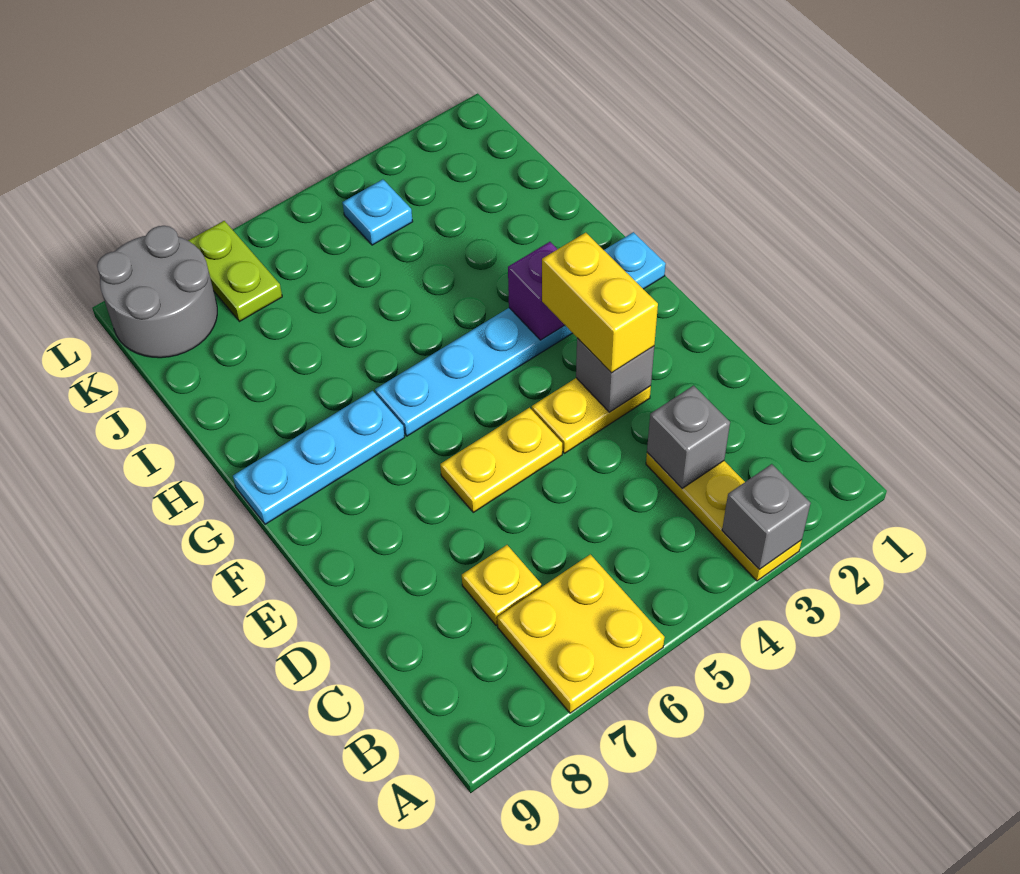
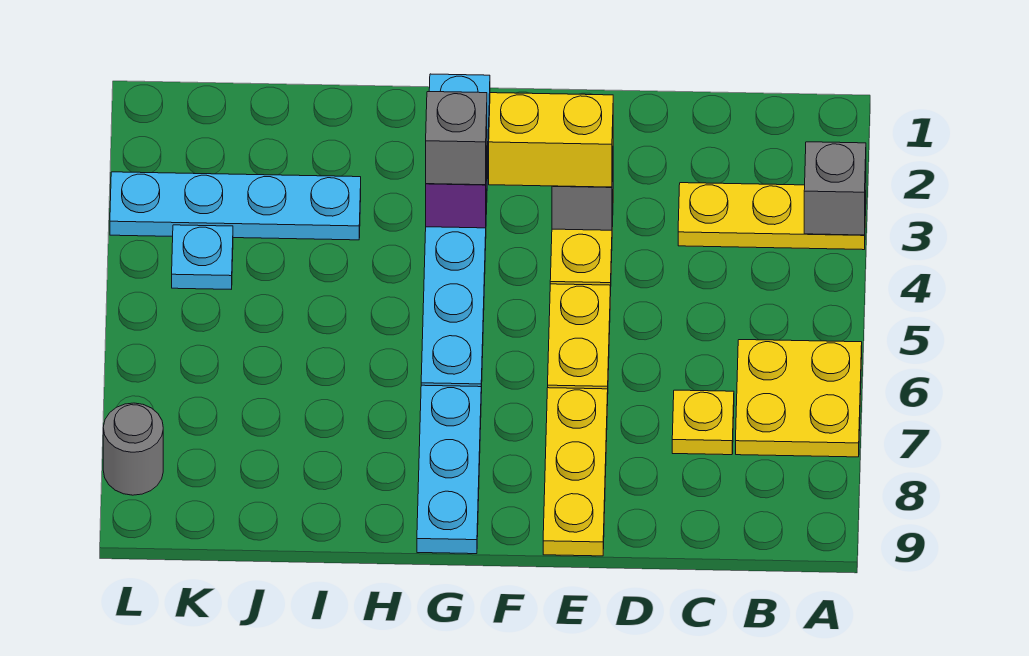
grey brick C3 level 2 -> grey brick G3 level 3
none -> yellow plate E7:E9 level 1
none -> cyan plate I3:L3 level 1
lime plate K7:L7 level 1 -> none
grey round brick K8:L9 level 1 -> grey round brick L8 level 1

